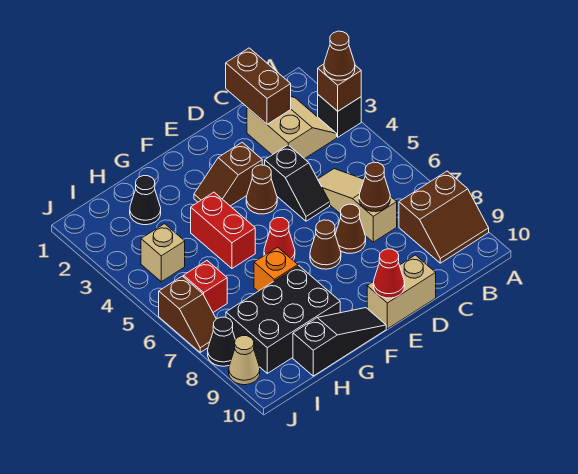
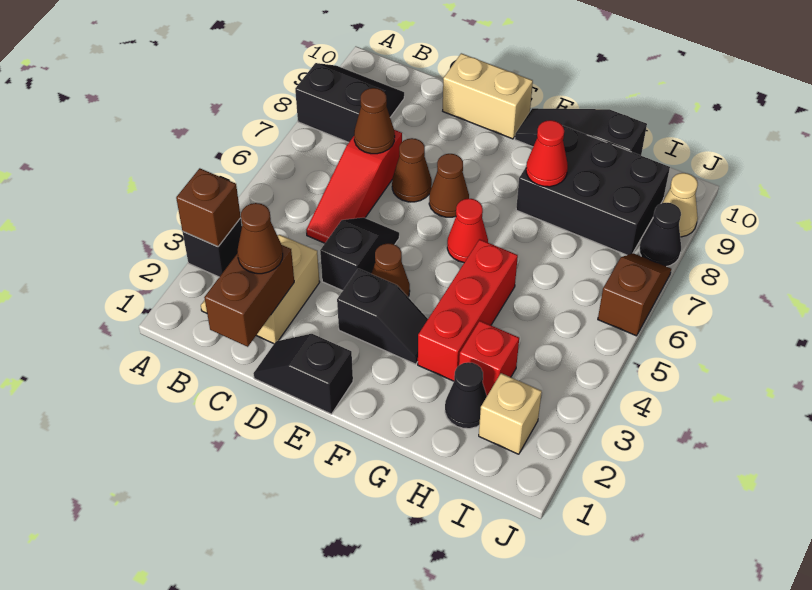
brown cone A3 level 3 -> brown cone C2 level 3
brown slope A8:B9 level 1 top 8 -> black slope A8:B9 level 1 top 8
tan slope C5:C7 level 1 top 7 -> red slope C5:C7 level 1 top 7
none -> black slope D1:E1 level 1 top E
brown slope E3:F3 level 1 top E -> black slope E3:F3 level 1 top E
red cone E10 level 2 -> red cone G8 level 2
red brick G4:G5 level 1 -> red brick G3:G5 level 1
orange brick G7 level 1 -> none
tan brick I4 level 1 -> tan brick I2 level 1
red brick I6 level 1 -> red brick H3 level 1

